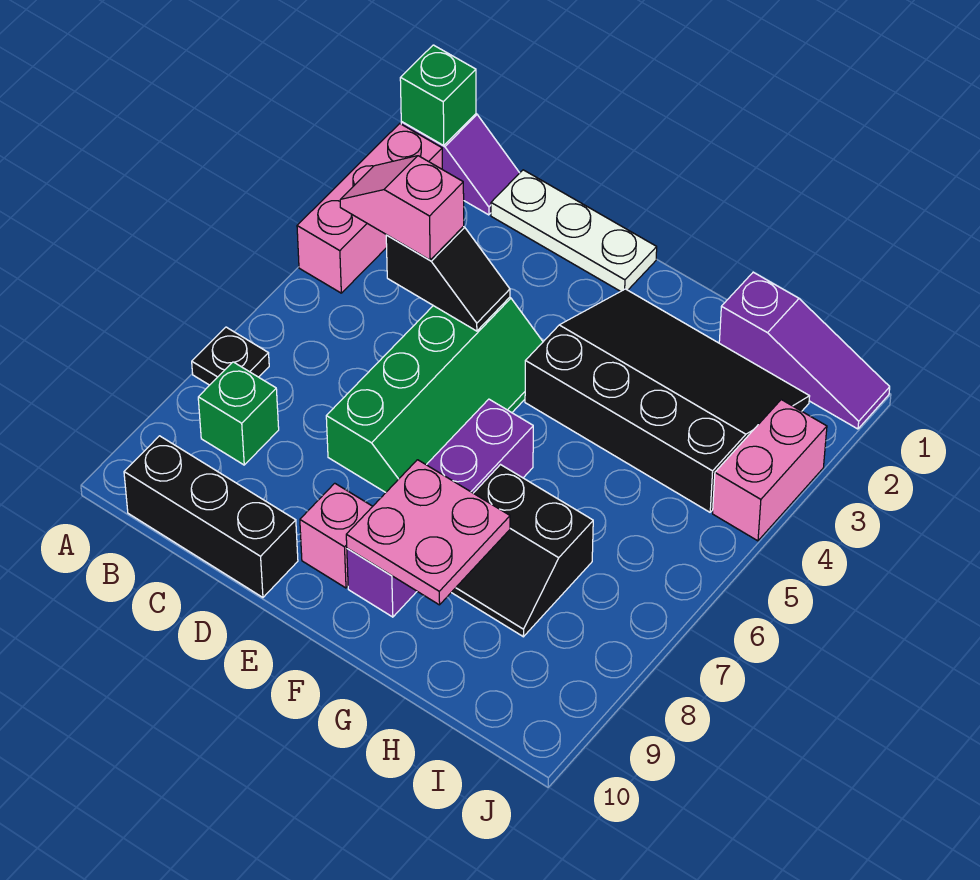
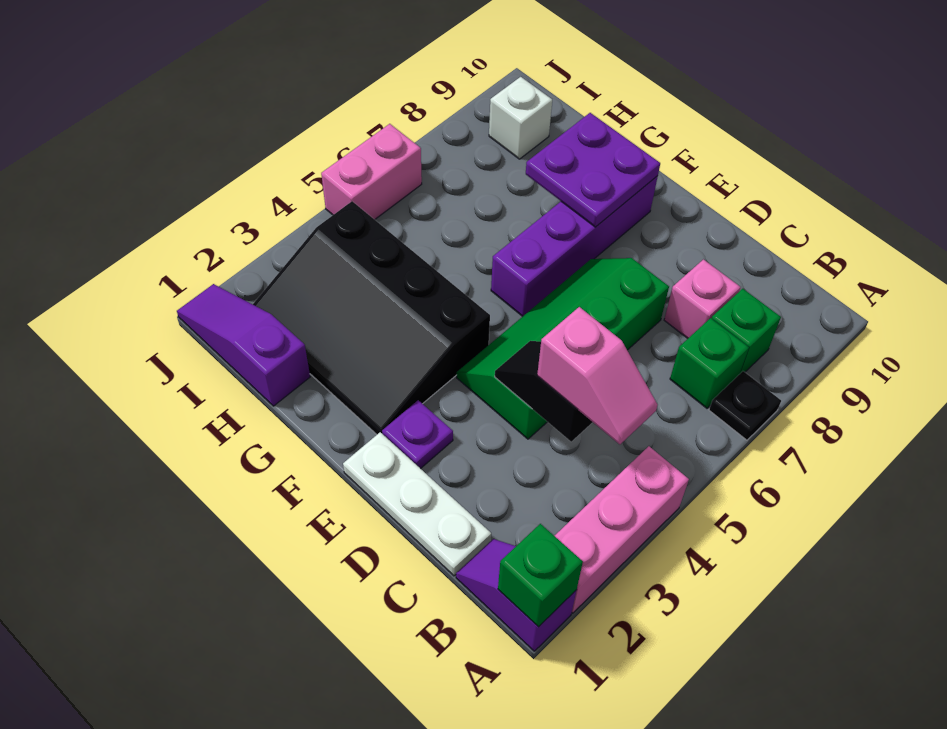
none -> green brick B7 level 1
black brick B10:D10 level 1 -> none
none -> purple plate E2 level 1
pink brick E9 level 1 -> pink brick C8 level 1
pink plate F8:G9 level 2 -> purple plate F8:G9 level 2
black slope G7:H8 level 1 top 7 -> none
none -> white brick I9 level 1
pink brick J3:J4 level 1 -> pink brick J5:J6 level 1

